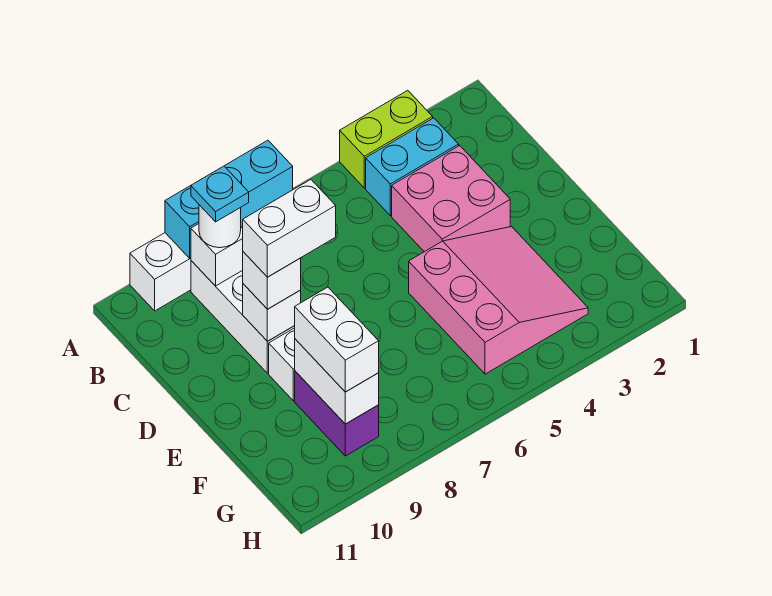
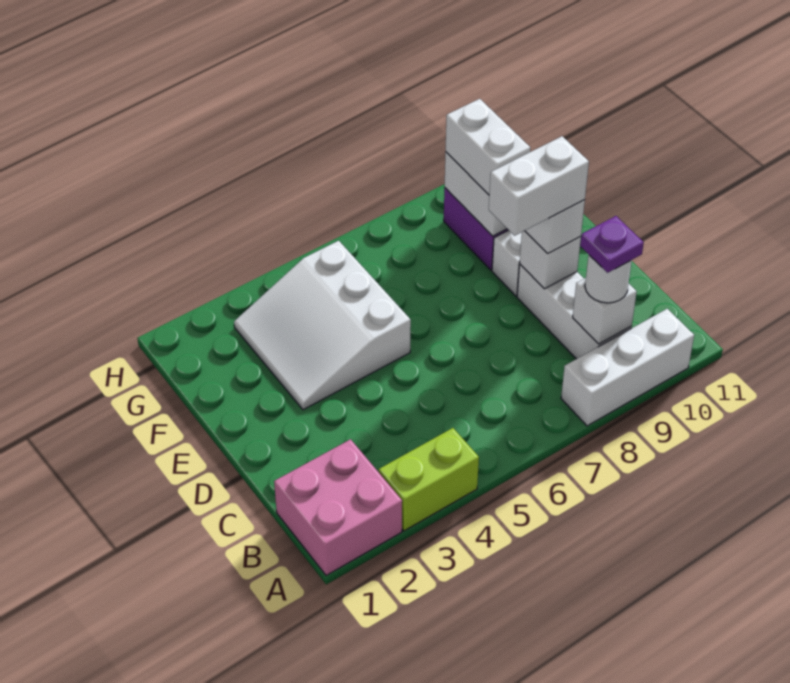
cyan brick A7:A9 level 2 -> none
cyan brick B3:B4 level 1 -> none
cyan plate B9 level 4 -> purple plate B9 level 4
pink brick C3:D4 level 1 -> pink brick A1:B2 level 1
pink slope E3:G5 level 1 top 5 -> white slope E3:G5 level 1 top 5

